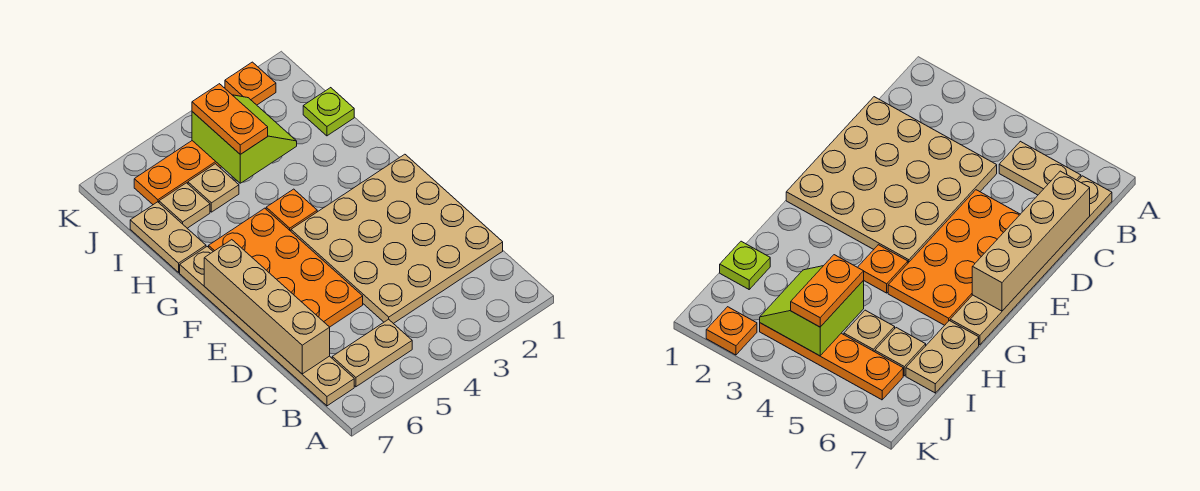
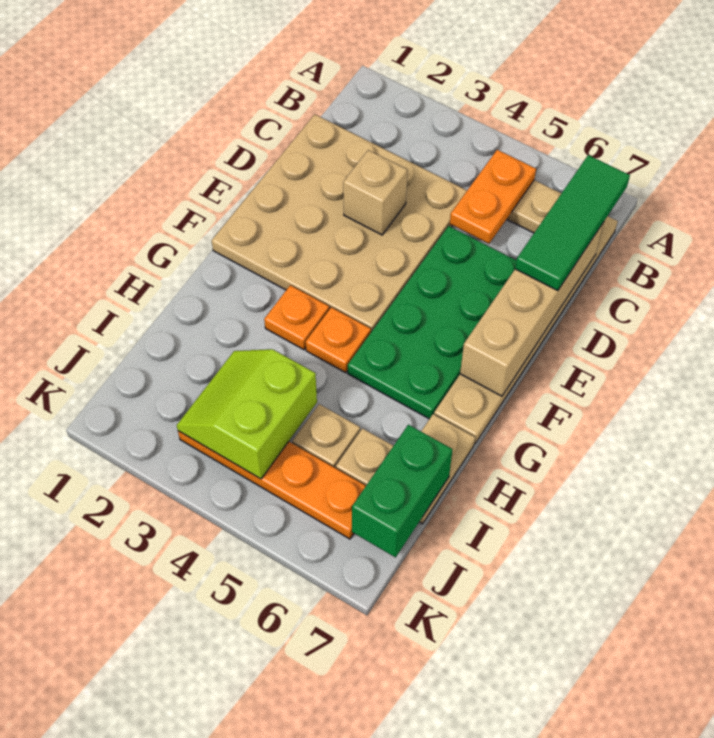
none -> green tile B7:D7 level 3
none -> tan brick D3 level 2
orange plate D5:G6 level 1 -> green plate D5:G6 level 1
lime plate I1 level 1 -> none
orange plate I4:J4 level 3 -> orange plate B5:C5 level 2
none -> green brick I7:J7 level 2
orange plate K2 level 1 -> orange plate G3 level 1

